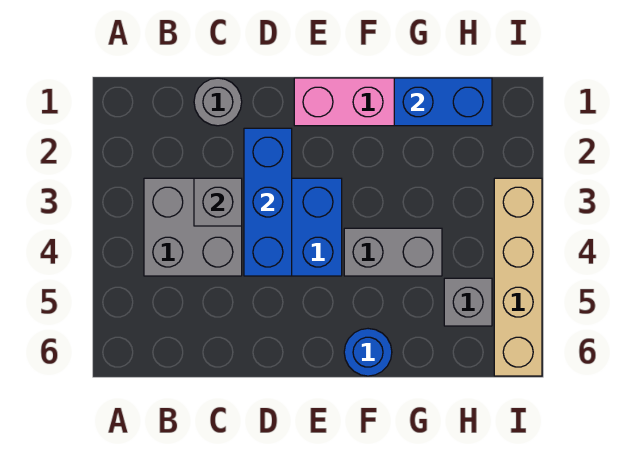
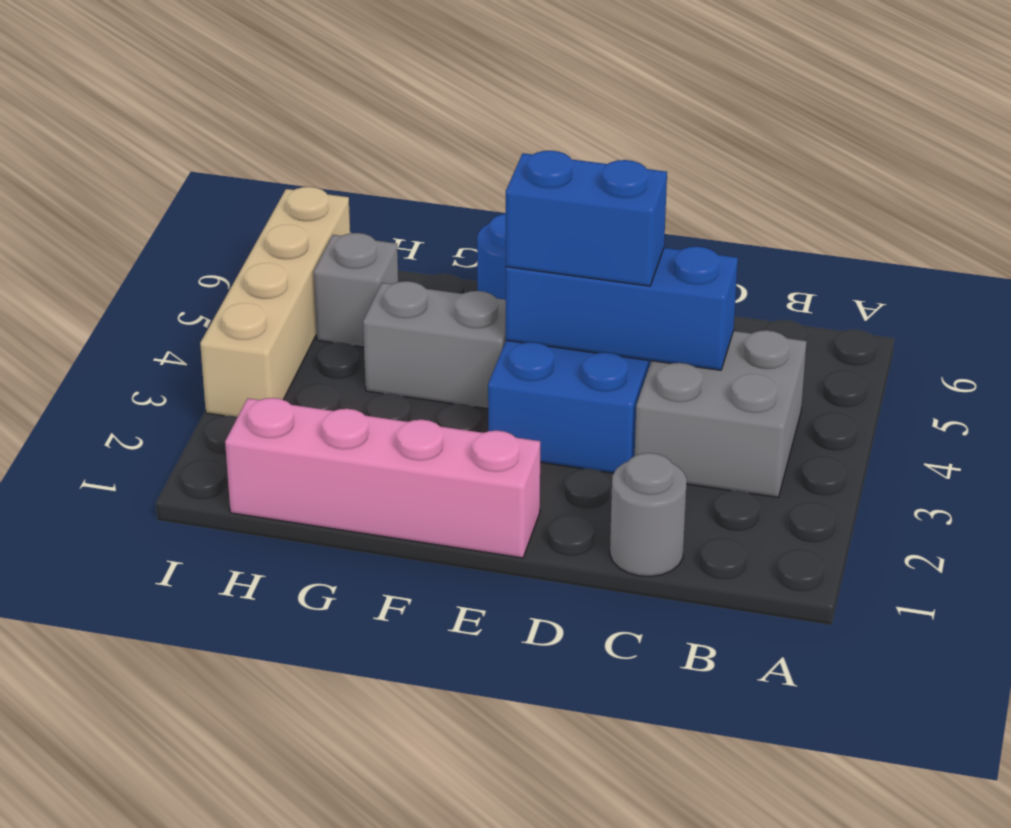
grey brick C3 level 2 -> none
blue brick D2:D4 level 2 -> blue brick C4:E4 level 2
blue brick G1:H1 level 2 -> blue brick D4:E4 level 3

